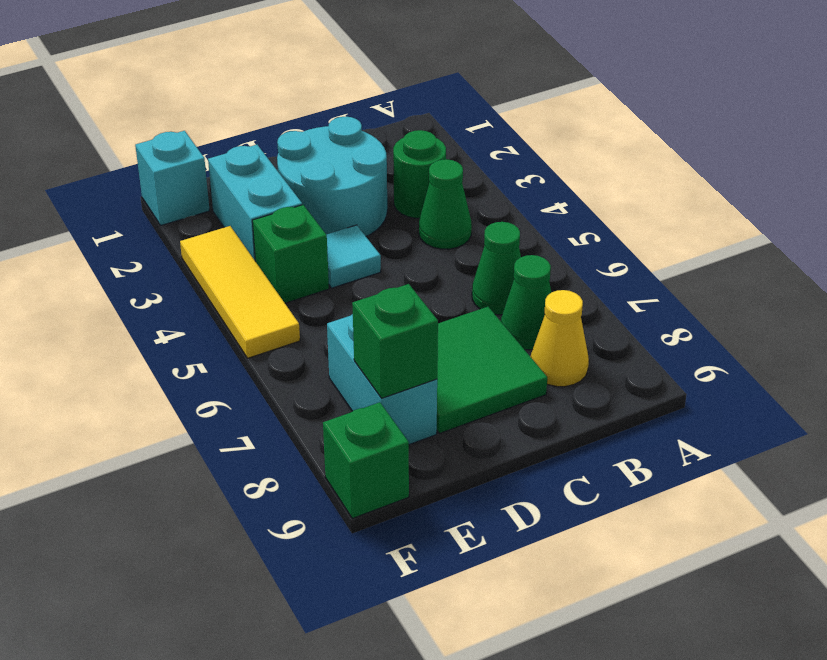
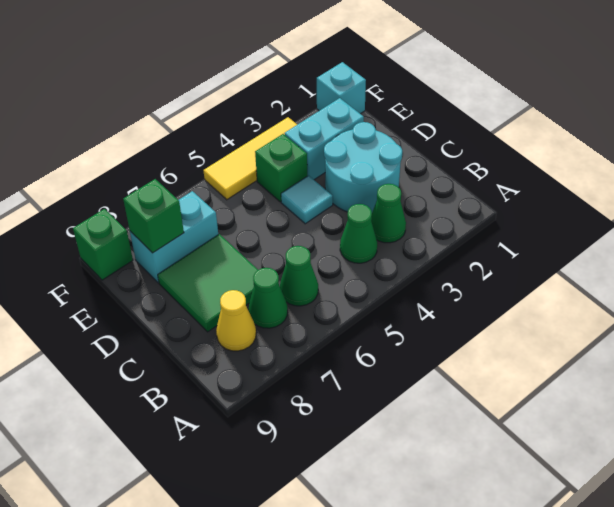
green round brick B3 level 1 -> green cone B3 level 1

